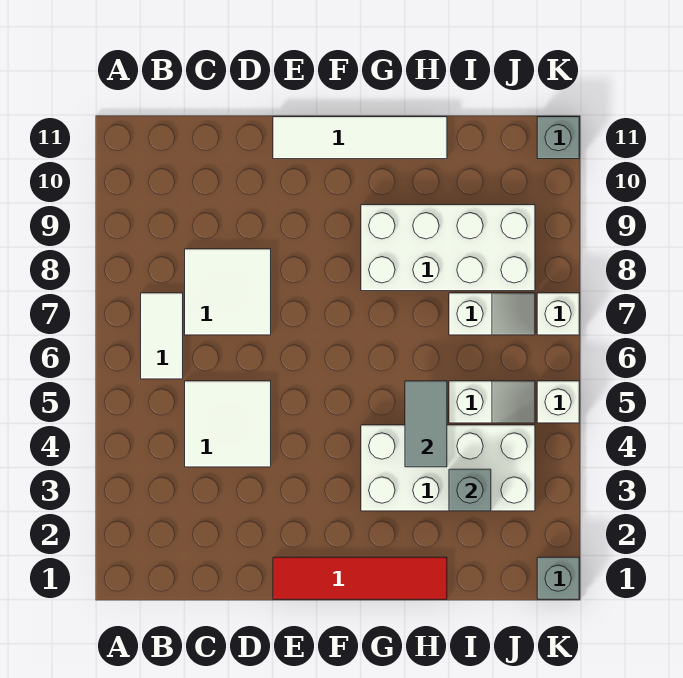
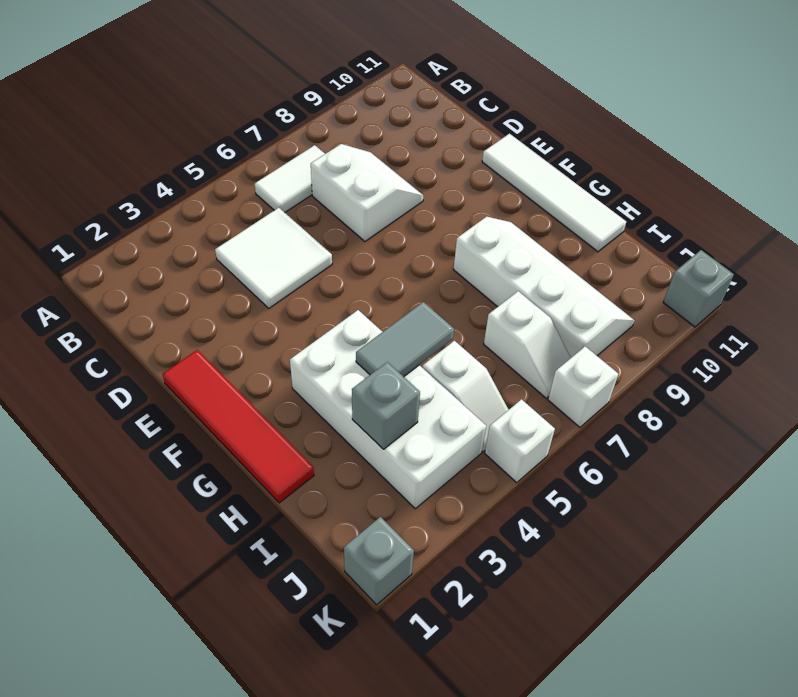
white tile C7:D8 level 1 -> white slope C7:D8 level 1 top 7
white brick G8:J9 level 1 -> white slope G8:J9 level 1 top 8

